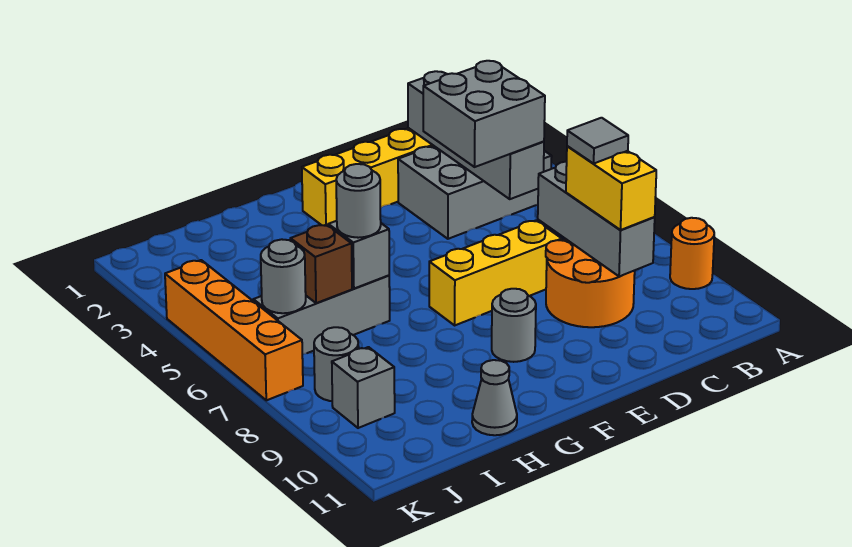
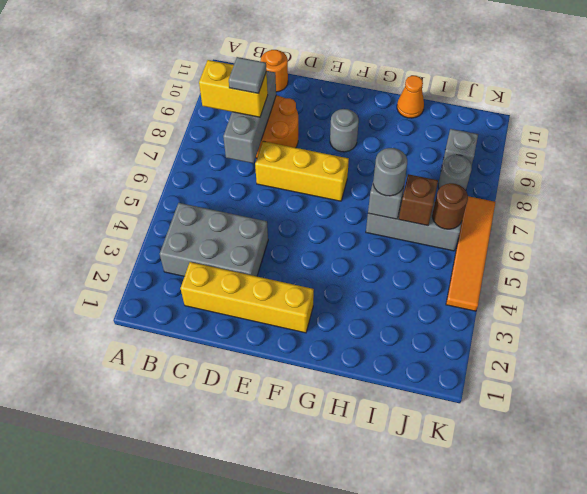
orange round brick A9 level 1 -> orange round brick C11 level 1
grey brick C2:C5 level 2 -> none
grey brick C4:D5 level 3 -> none
yellow brick C8:C9 level 3 -> yellow brick B8:C8 level 3
grey cone H11 level 1 -> orange cone H11 level 1
grey round brick J6 level 2 -> brown round brick J6 level 2
orange brick K4:K7 level 1 -> orange tile K4:K7 level 1

